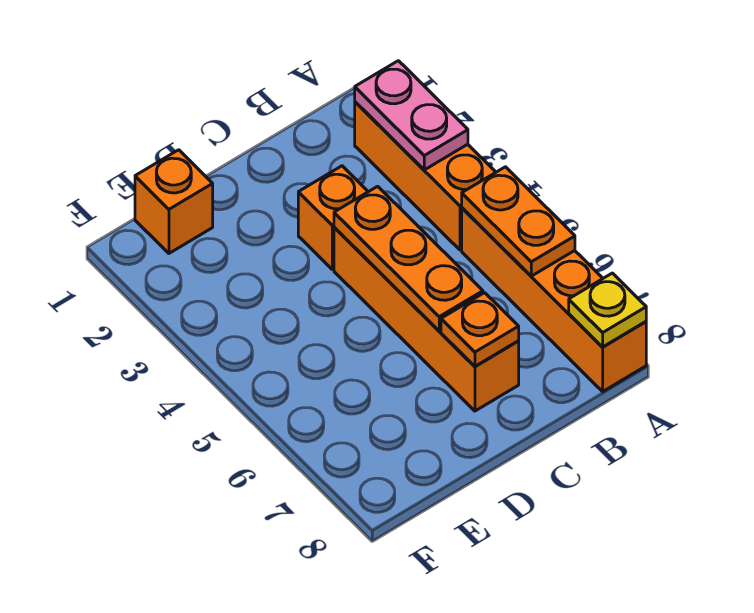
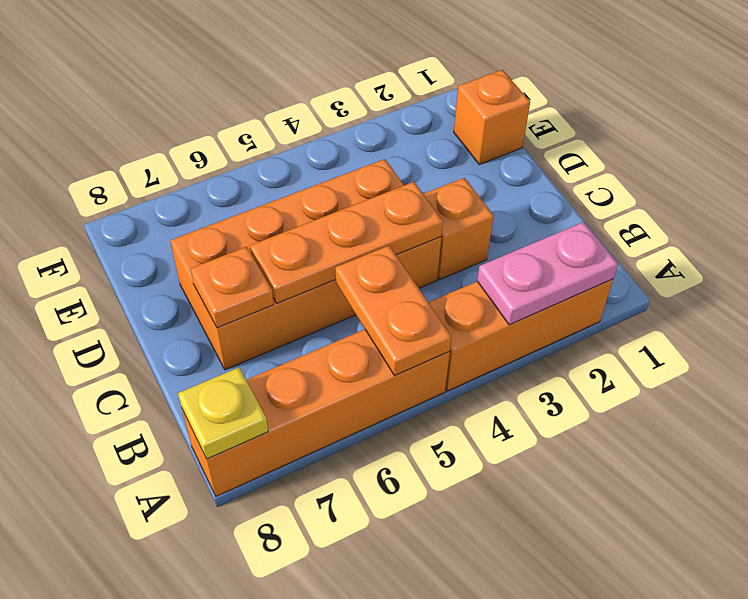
orange plate A5:A6 level 2 -> orange plate A5:B5 level 2
orange brick C4:C7 level 1 -> orange brick C4:D7 level 1

